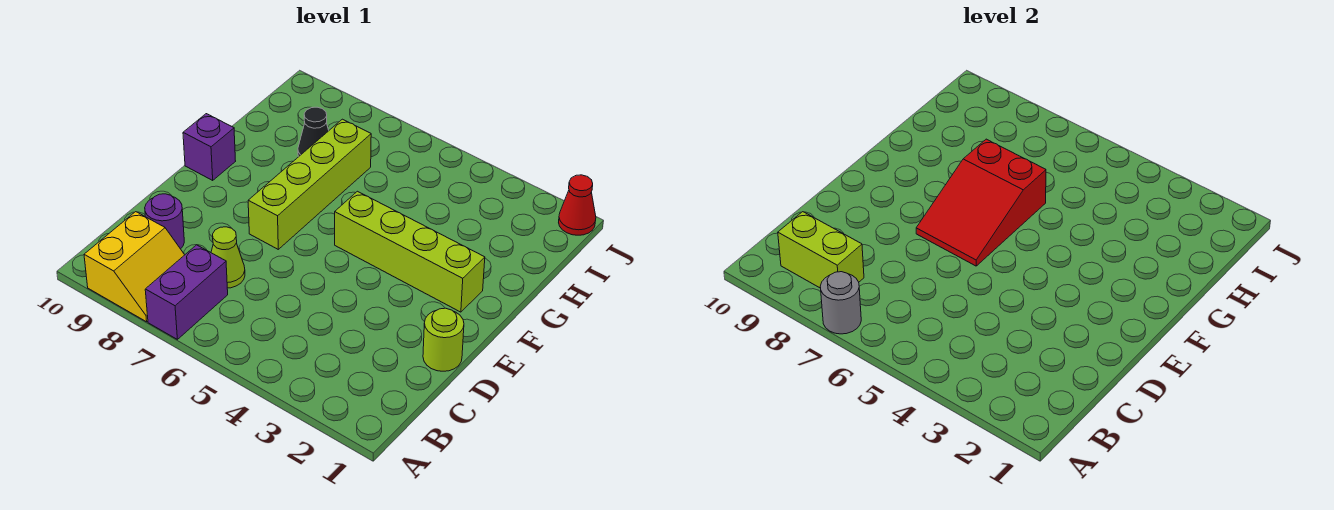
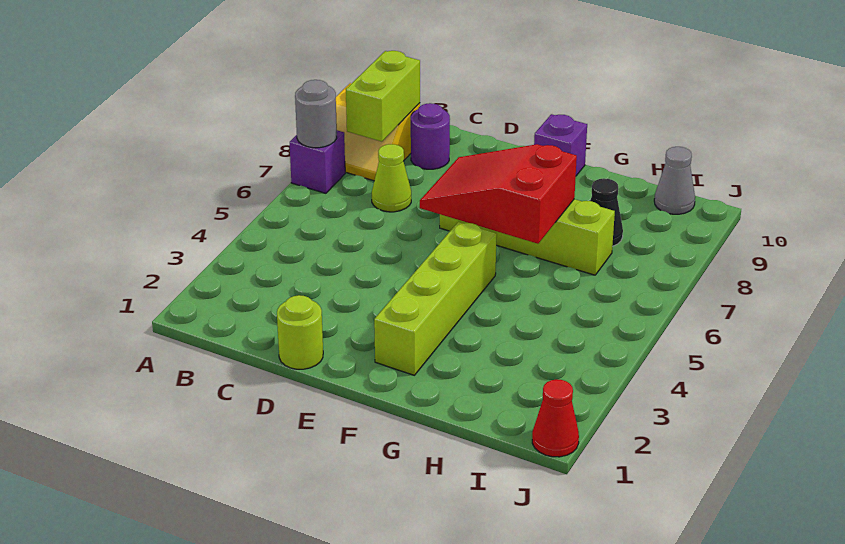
purple brick A7:B7 level 1 -> purple brick A7 level 1
none -> grey cone I10 level 1

